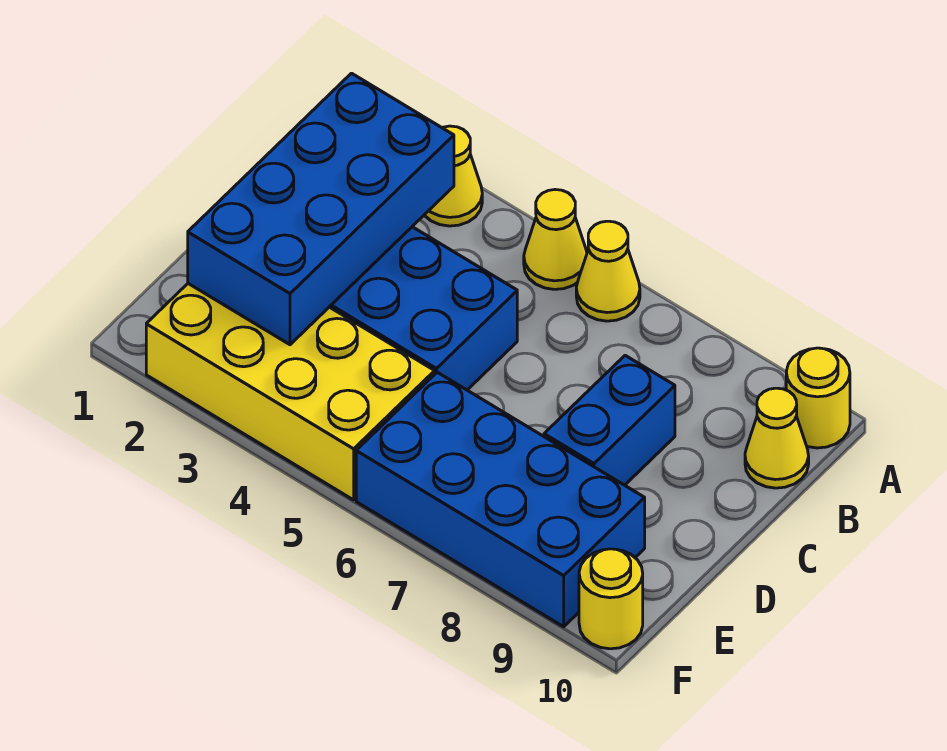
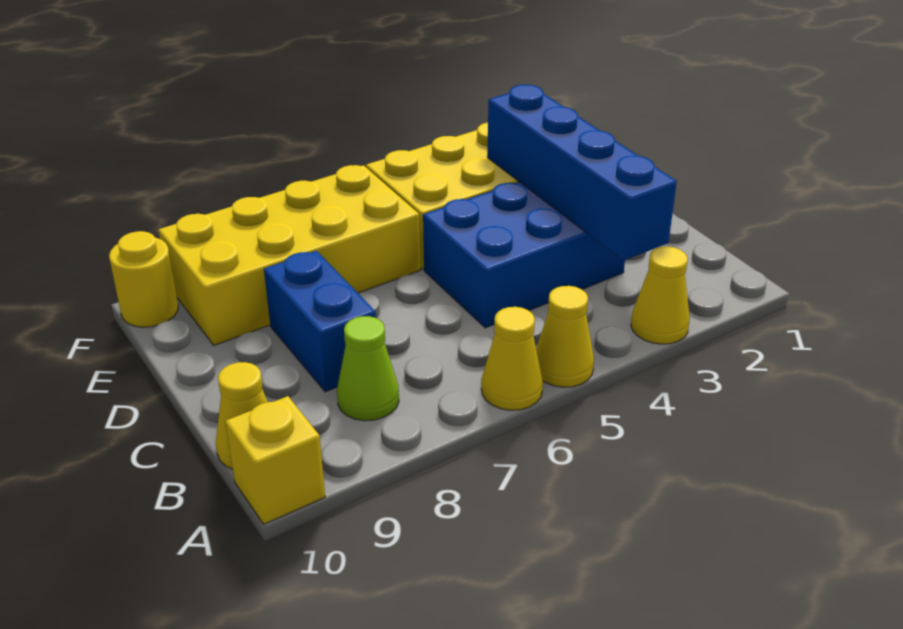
yellow round brick A10 level 1 -> yellow brick A10 level 1
blue brick B2:E3 level 2 -> blue brick B3:E3 level 2
none -> lime cone B8 level 1
blue brick E6:F9 level 1 -> yellow brick E6:F9 level 1

